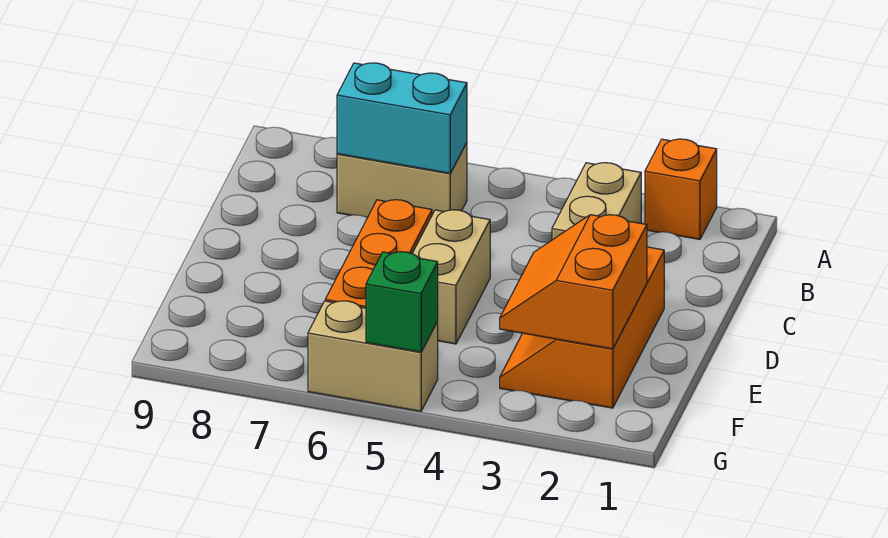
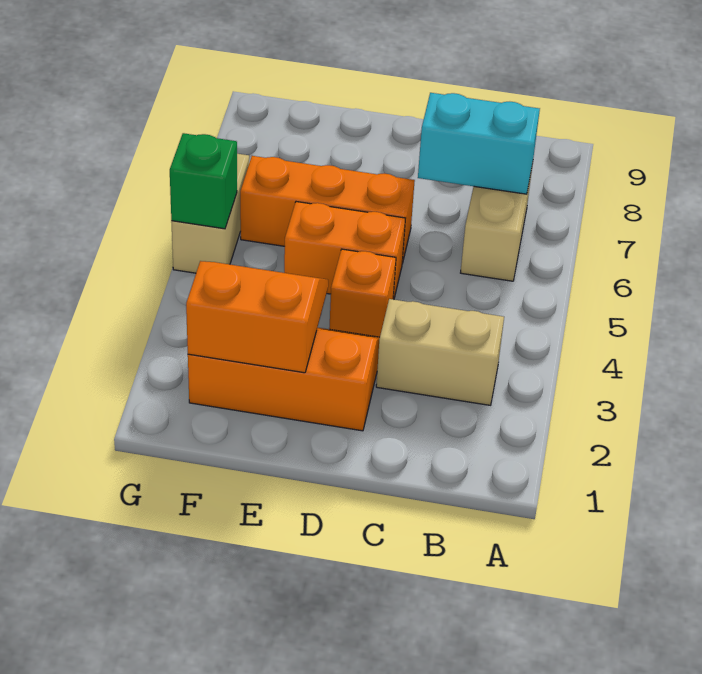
orange brick A2 level 1 -> orange brick D4 level 1
cyan brick B6:B7 level 2 -> cyan brick B7:C7 level 2
tan brick D5:E5 level 1 -> orange brick D5:E5 level 1

